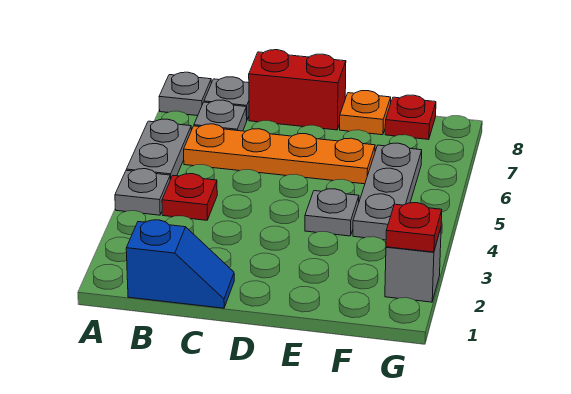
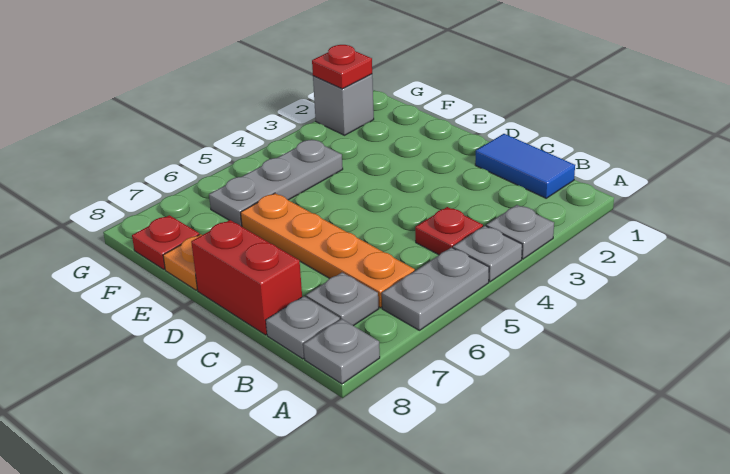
blue slope B1:C1 level 1 top B -> blue tile B1:C1 level 1
grey plate E4 level 1 -> grey plate A3 level 1

